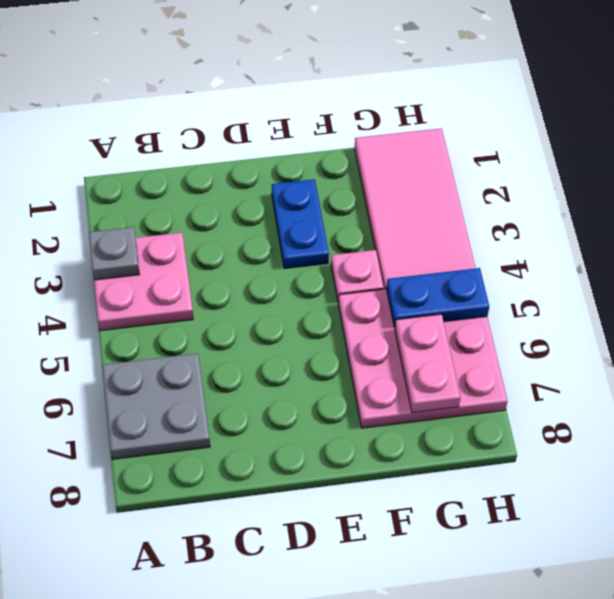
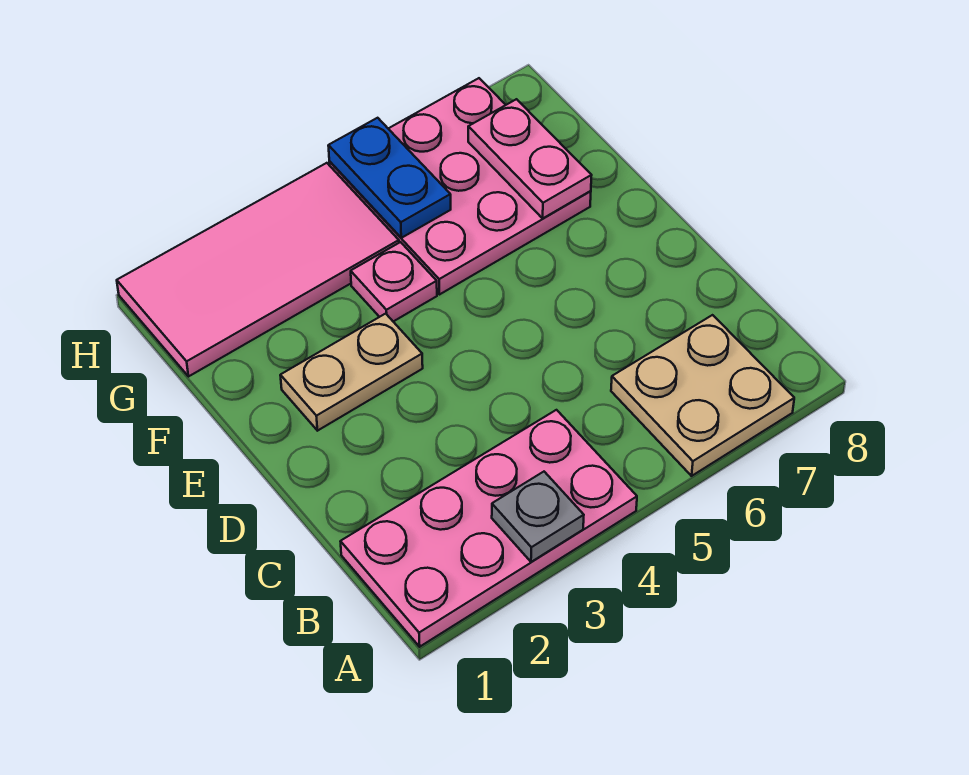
pink plate A3:B4 level 1 -> pink plate A1:B4 level 1
grey plate A6:B7 level 1 -> tan plate A6:B7 level 1
blue plate E2:E3 level 1 -> tan plate E2:E3 level 1
pink plate G6:G7 level 2 -> pink plate F7:G7 level 2

